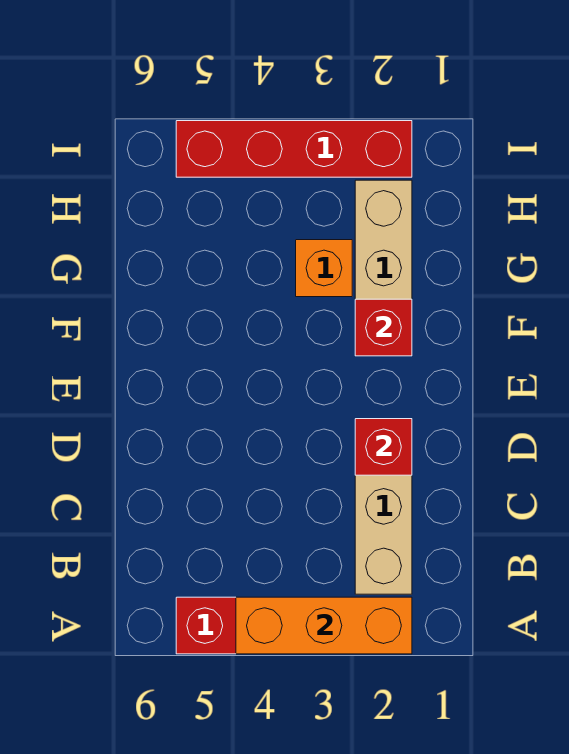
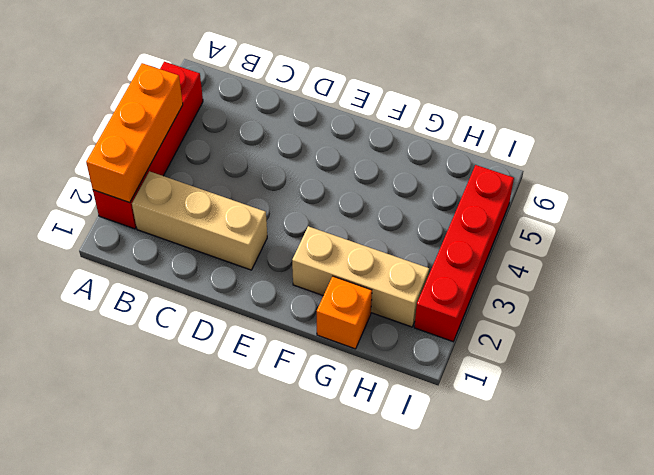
red brick D2 level 2 -> none
red brick F2 level 2 -> none
orange brick G3 level 1 -> orange brick G1 level 1

